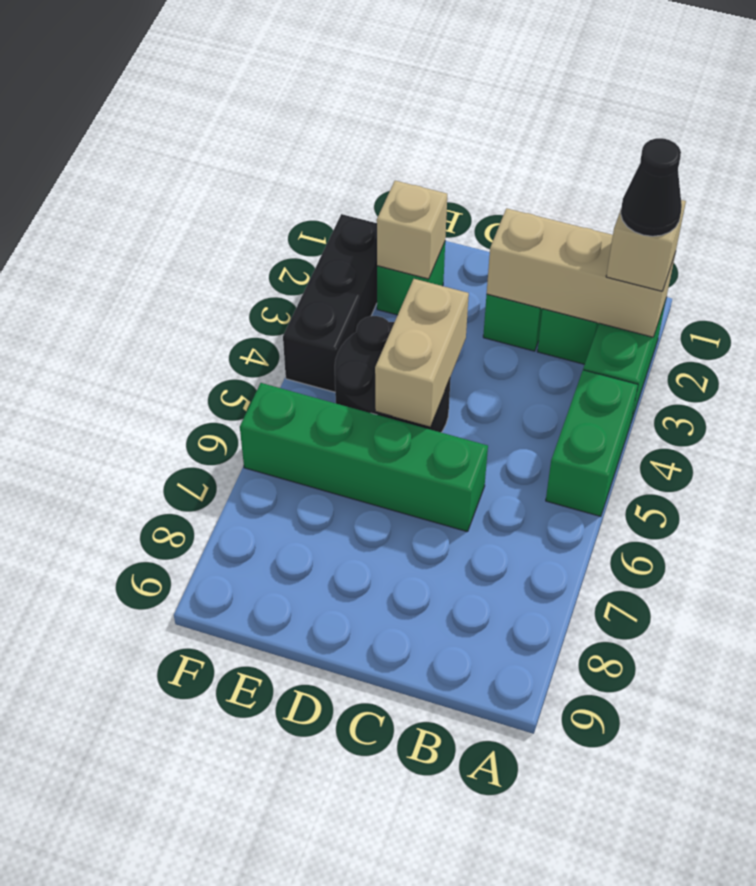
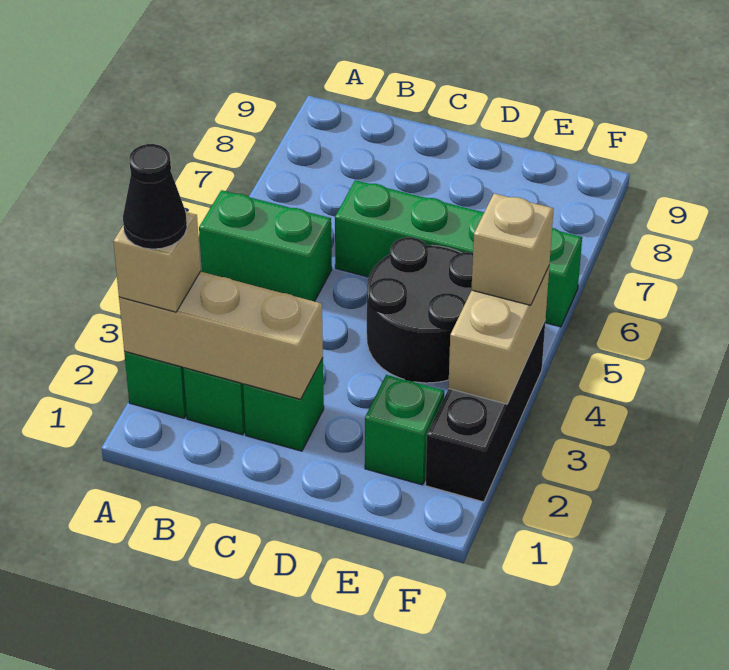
green brick A4:A5 level 1 -> green brick A5:B5 level 1
tan brick D4:D5 level 2 -> tan brick F3:F4 level 2
tan brick E2 level 2 -> tan brick F4 level 3

